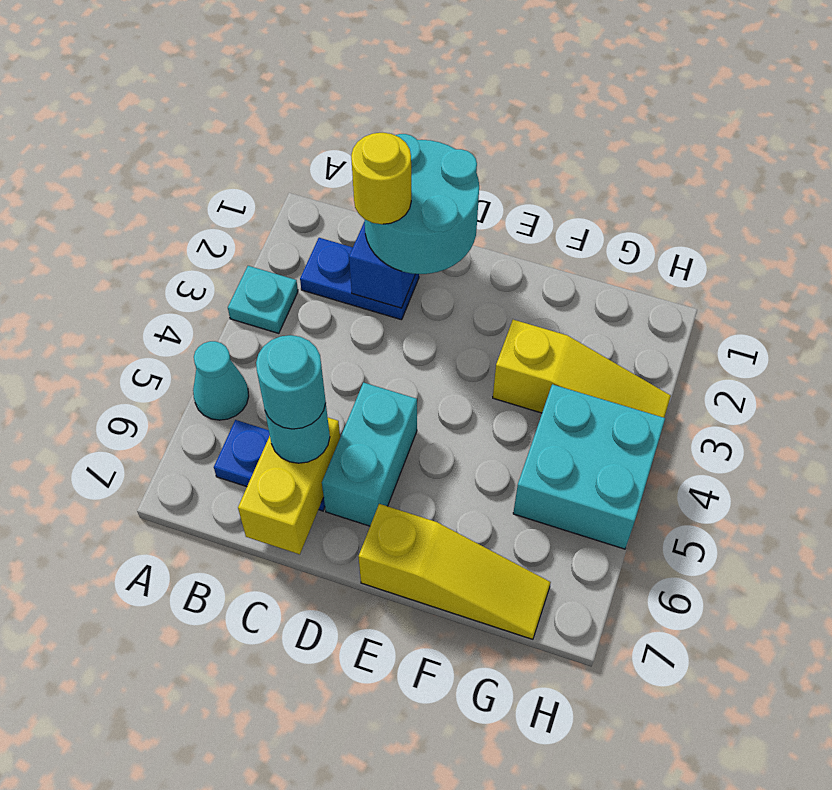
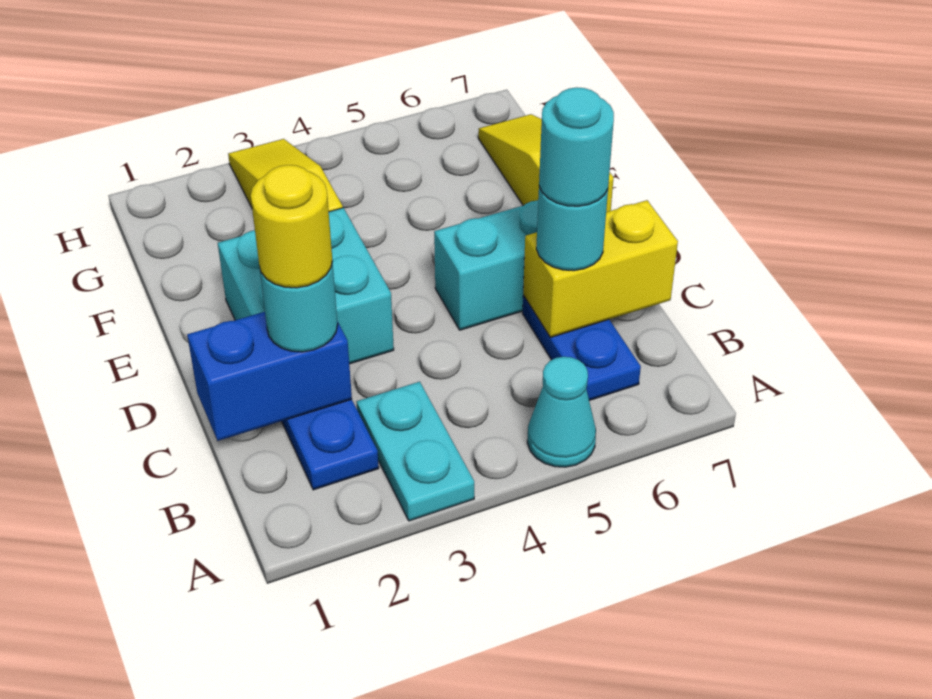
cyan plate A3 level 1 -> cyan plate A3:B3 level 1
cyan round brick C1:D2 level 3 -> cyan round brick C2 level 3
cyan brick G4:H5 level 1 -> cyan brick D2:E3 level 1

